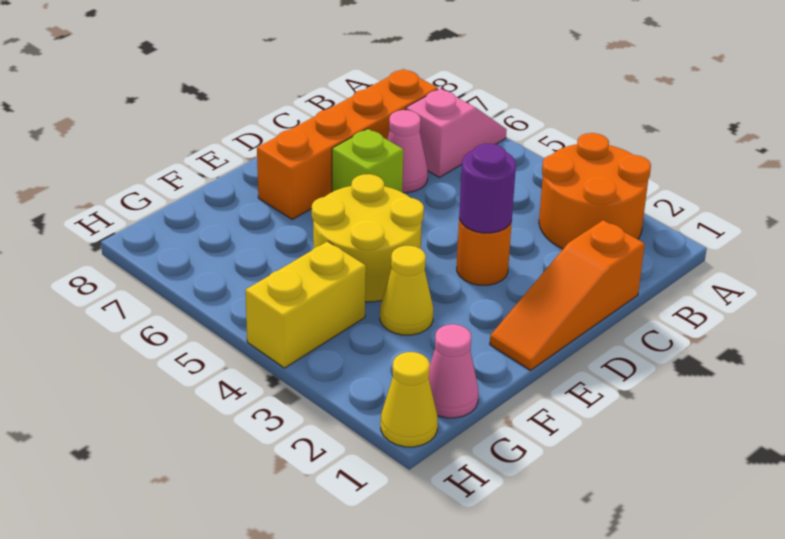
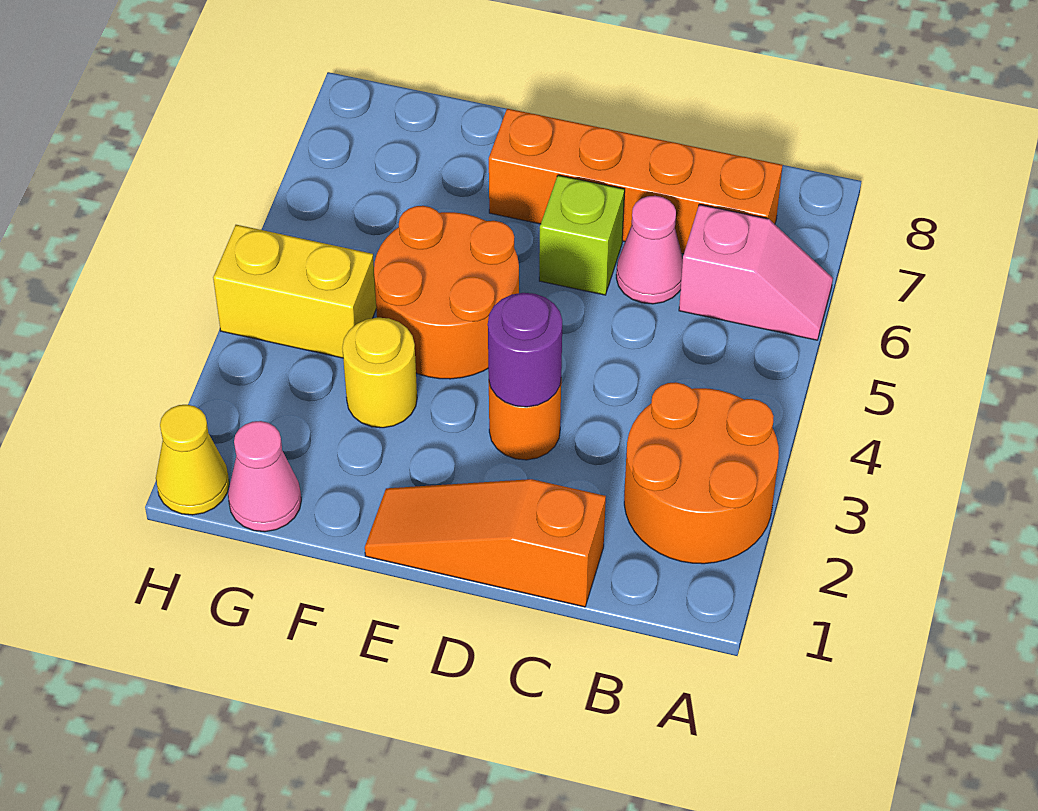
yellow round brick E4:F5 level 1 -> orange round brick E4:F5 level 1
yellow cone F3 level 1 -> yellow round brick F3 level 1

